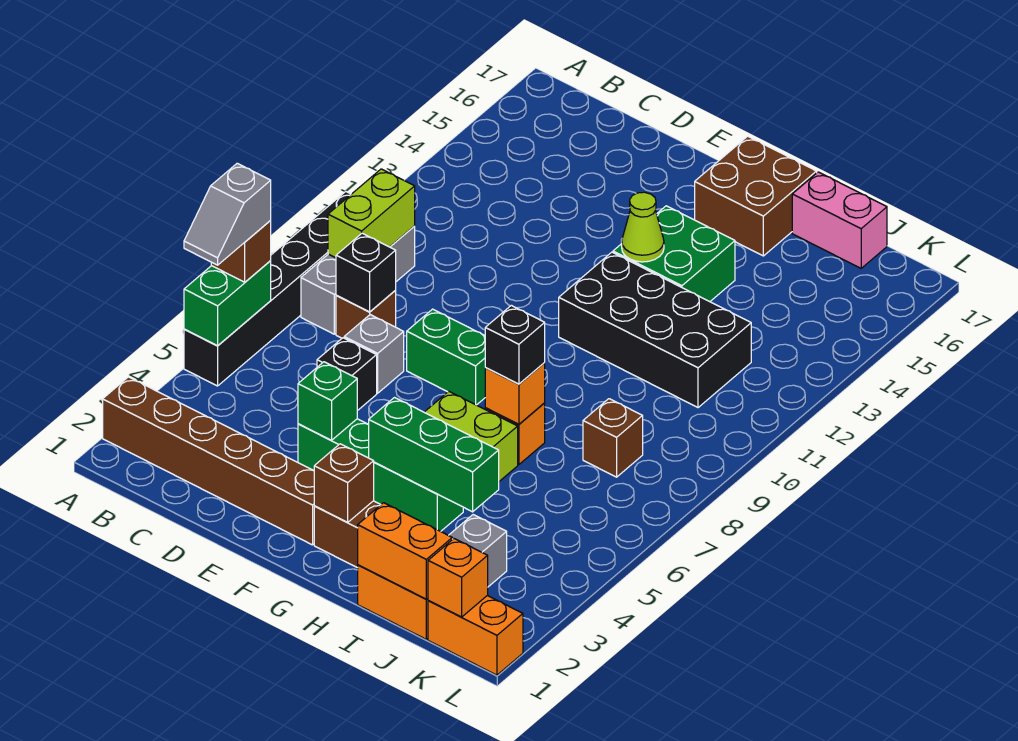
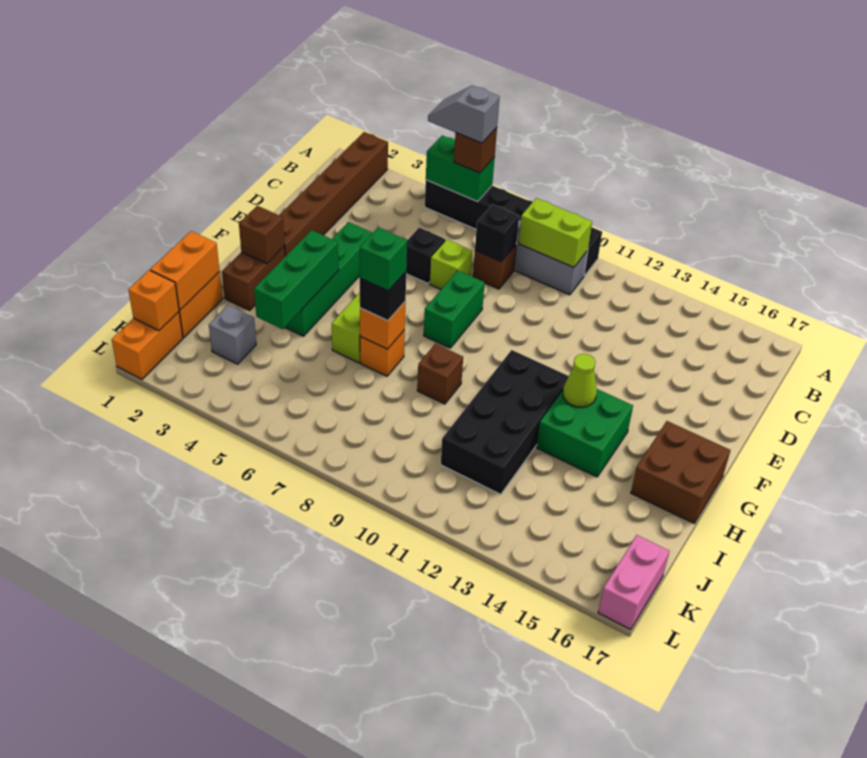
grey brick D7 level 1 -> lime brick D7 level 1
green brick E4 level 2 -> green brick H7 level 4
pink brick I17:J17 level 1 -> pink brick K17:L17 level 1
brown brick J8 level 1 -> brown brick H9 level 1

